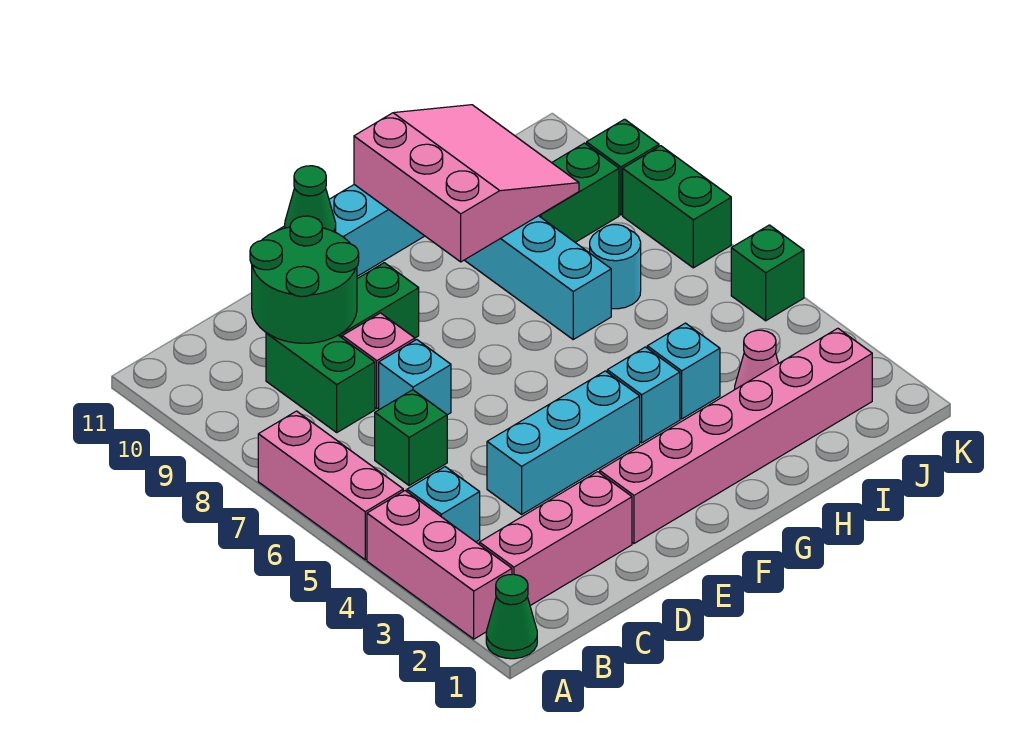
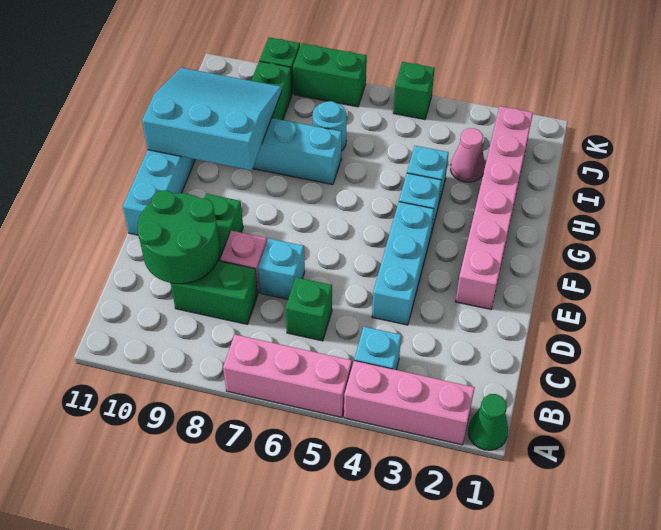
pink brick B2:D2 level 1 -> none
green cone E11 level 2 -> none
pink slope G9:I11 level 2 top G -> cyan slope G9:I11 level 2 top G

